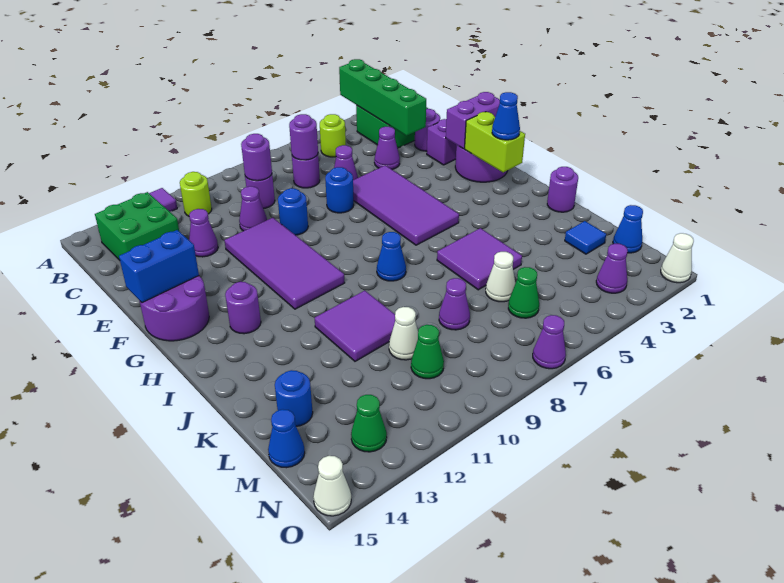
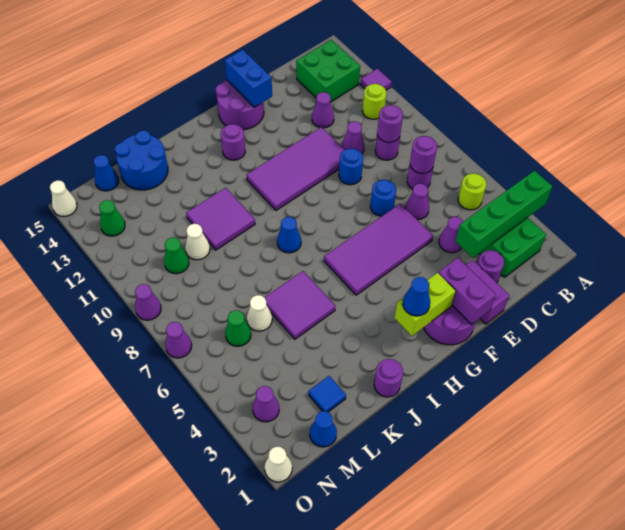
purple cone L8 level 1 -> purple cone O9 level 1
blue round brick L14 level 1 -> blue round brick K14:L15 level 1

